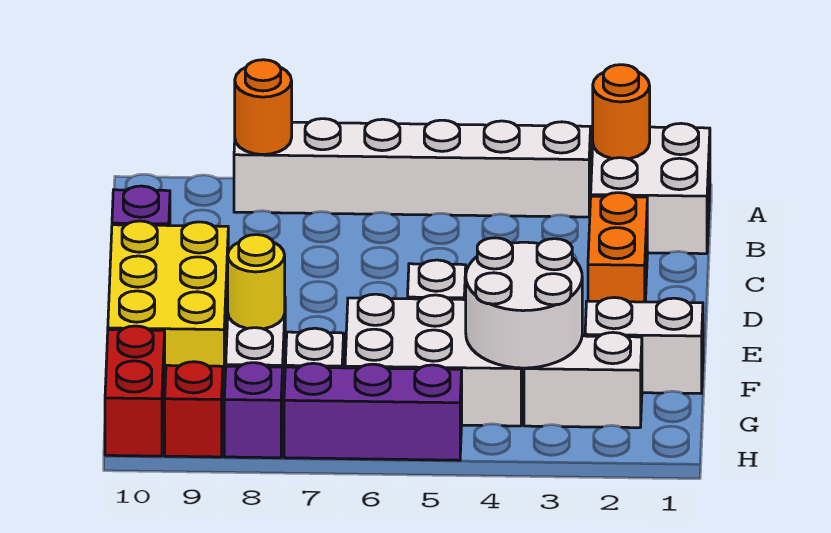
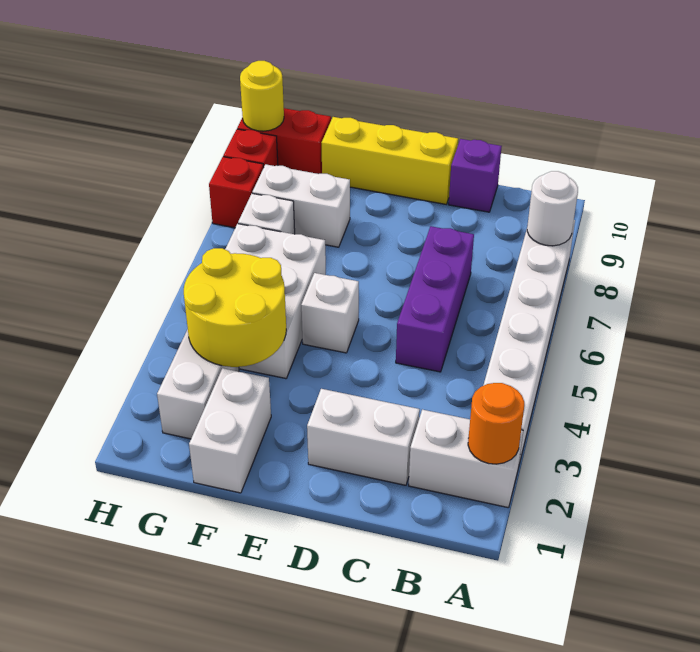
white brick A1:B2 level 1 -> white brick A2:B2 level 1
orange round brick A8 level 2 -> white round brick A8 level 2
orange brick C2:D2 level 1 -> white brick C2:D2 level 1
yellow brick D9:F10 level 1 -> yellow brick D10:F10 level 1
white round brick F3:G4 level 2 -> yellow round brick F3:G4 level 2
yellow round brick F8 level 2 -> yellow round brick H10 level 2
purple brick H5:H7 level 1 -> purple brick C5:C7 level 1
purple brick H8 level 1 -> red brick H8 level 1

